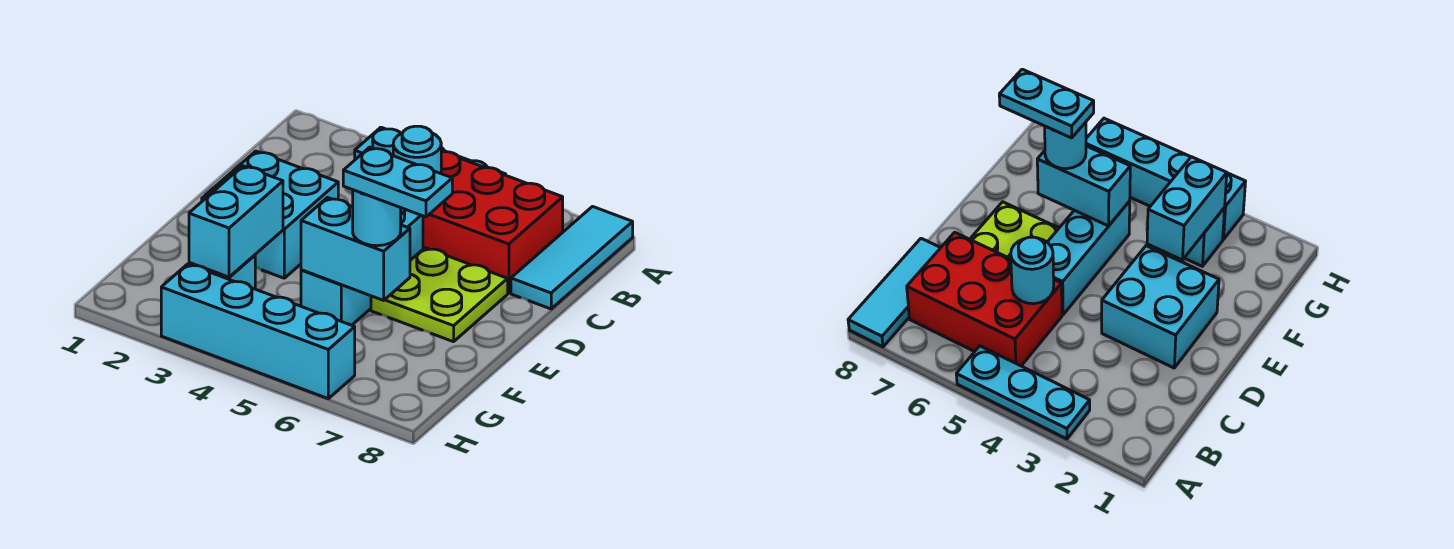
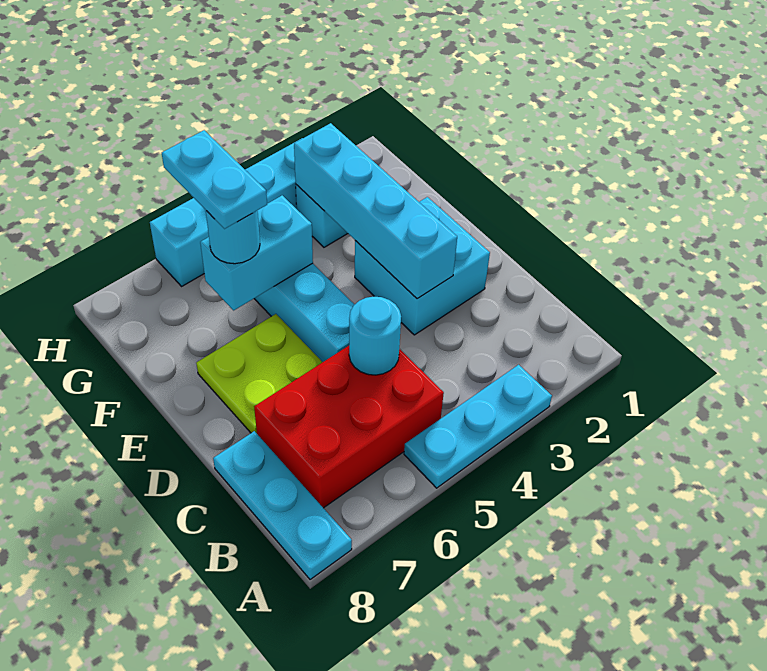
cyan tile A8:C8 level 1 -> cyan plate A8:C8 level 1
cyan brick F3:G3 level 2 -> cyan brick D3:G3 level 2
cyan plate F6:F7 level 4 -> cyan plate F6:G6 level 4

